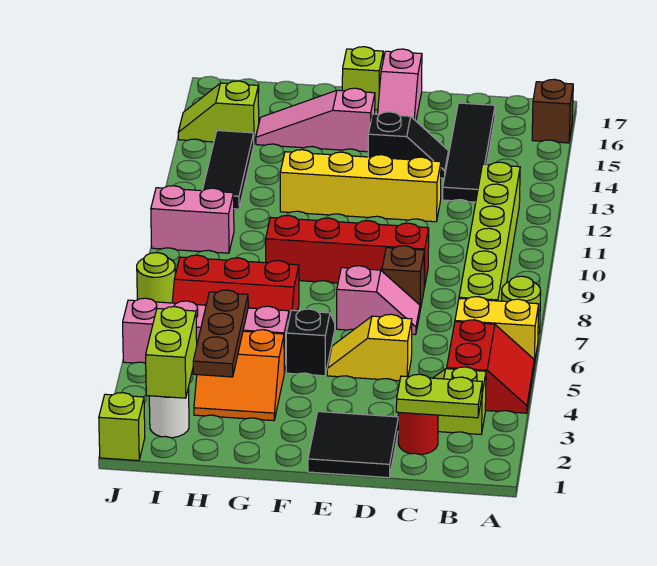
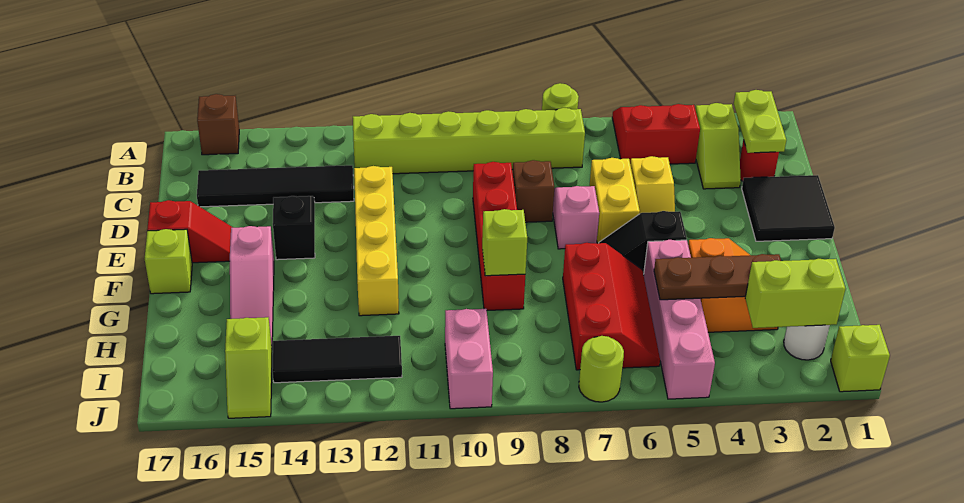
yellow brick A6:B6 level 1 -> yellow brick D6:E6 level 1
pink slope E16:E17 level 1 top 17 -> red slope E16:E17 level 1 top 17
none -> lime brick G9 level 2

